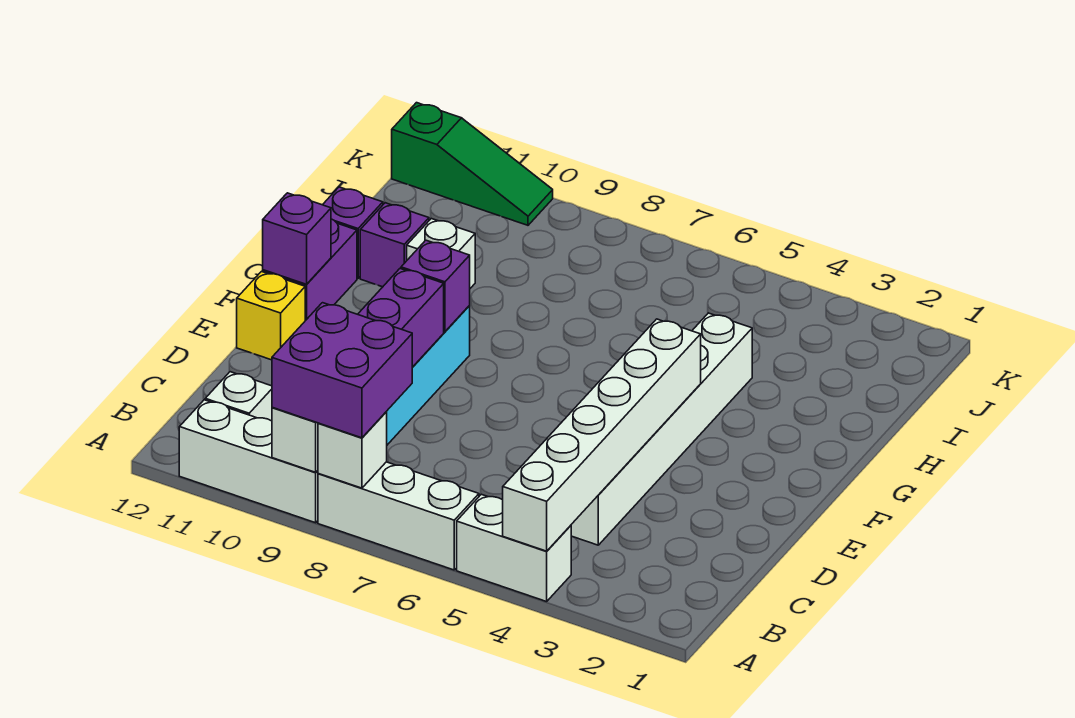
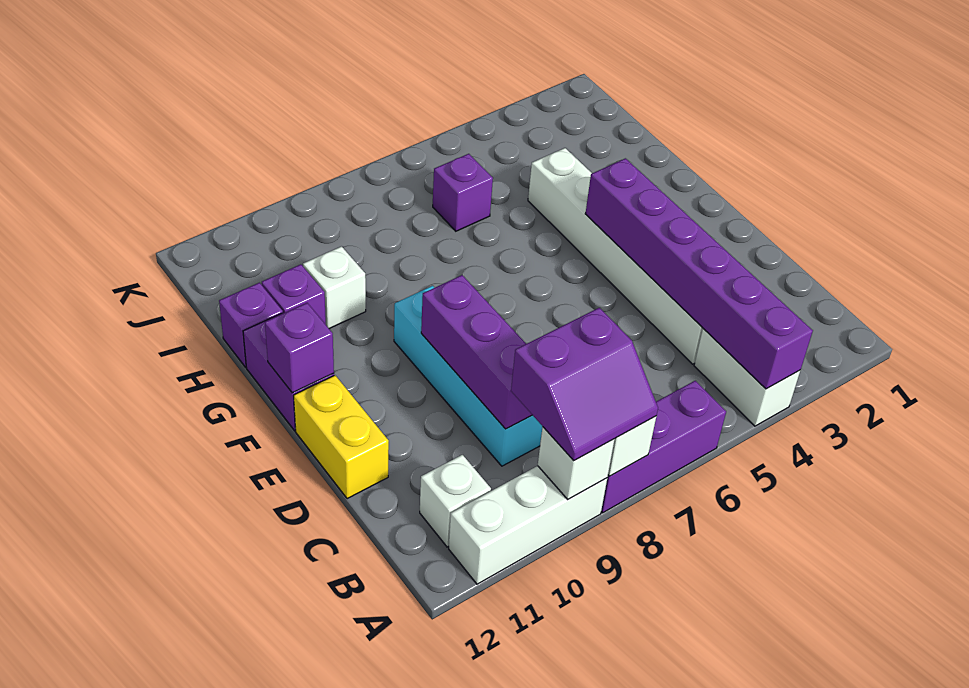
white brick A4:A5 level 1 -> white brick A4:B4 level 1
white brick A4:F4 level 2 -> purple brick A4:F4 level 2
white brick A6:A8 level 1 -> purple brick A6:A8 level 1
purple brick A8:B9 level 3 -> purple slope A8:B9 level 3 top B
yellow brick E12 level 1 -> yellow brick D12:E12 level 1
purple brick F9 level 2 -> purple brick I6 level 1
green slope K10:K12 level 1 top 12 -> none

